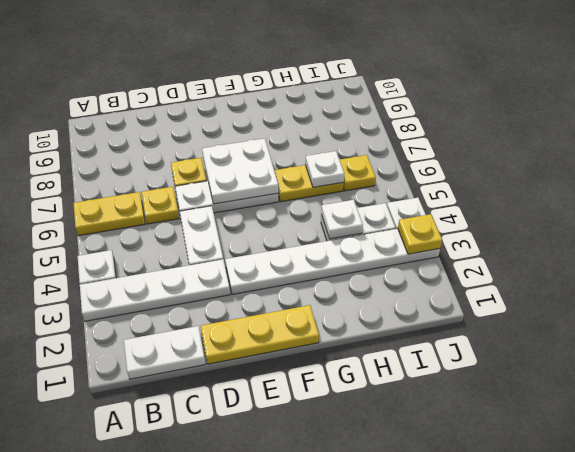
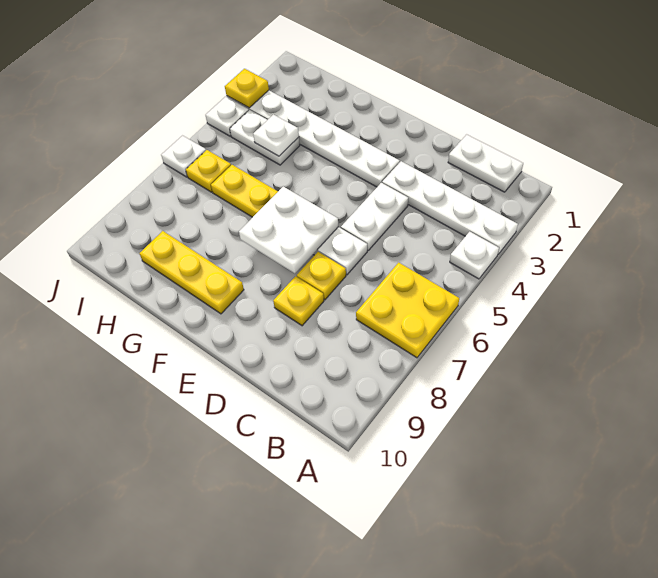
yellow plate A6:B6 level 1 -> yellow plate A6:B7 level 1
yellow plate C6 level 1 -> yellow plate D8 level 1
yellow plate D1:F1 level 1 -> yellow plate F9:H9 level 1
white plate H6 level 2 -> white plate J6 level 1

